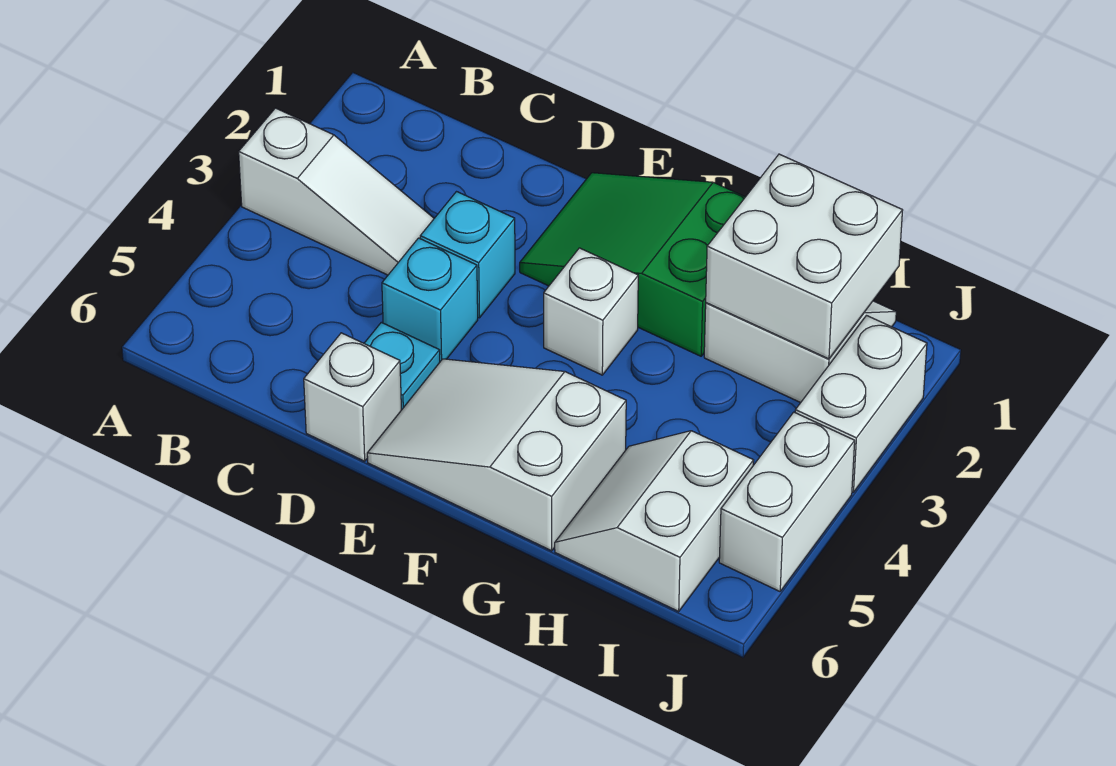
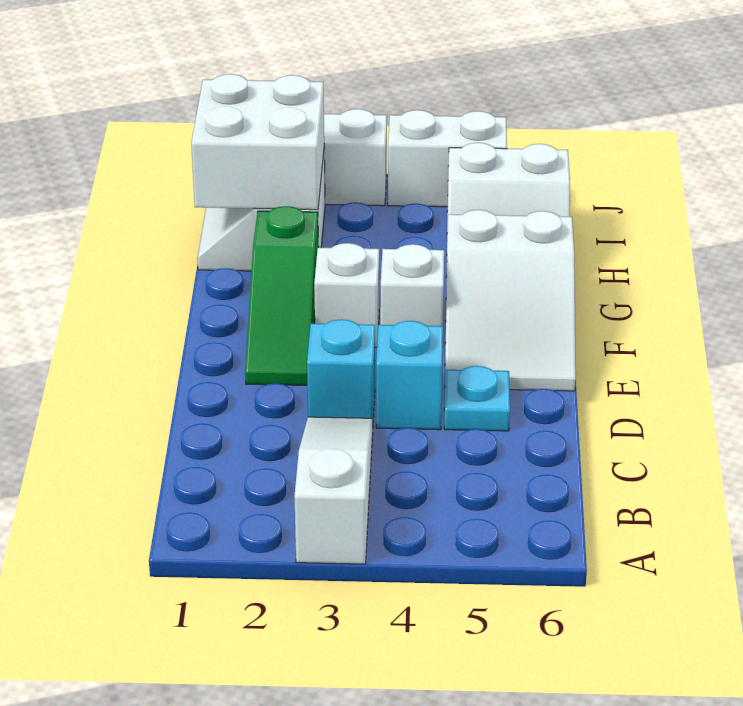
white brick D6 level 1 -> white brick F4 level 1
green slope E1:G2 level 1 top G -> green slope E2:G2 level 1 top G

